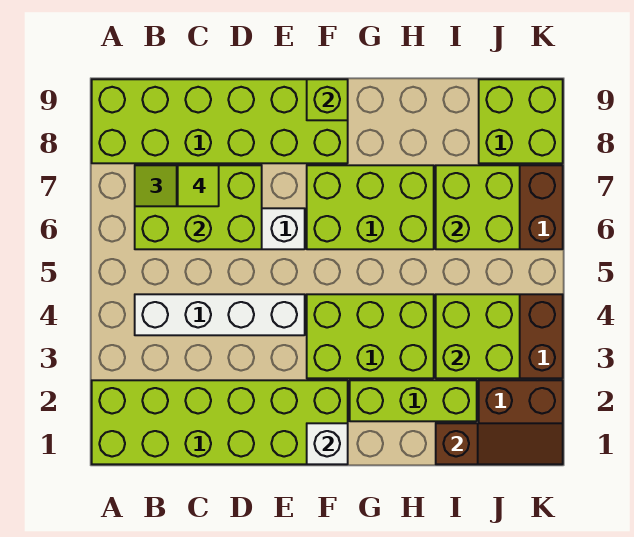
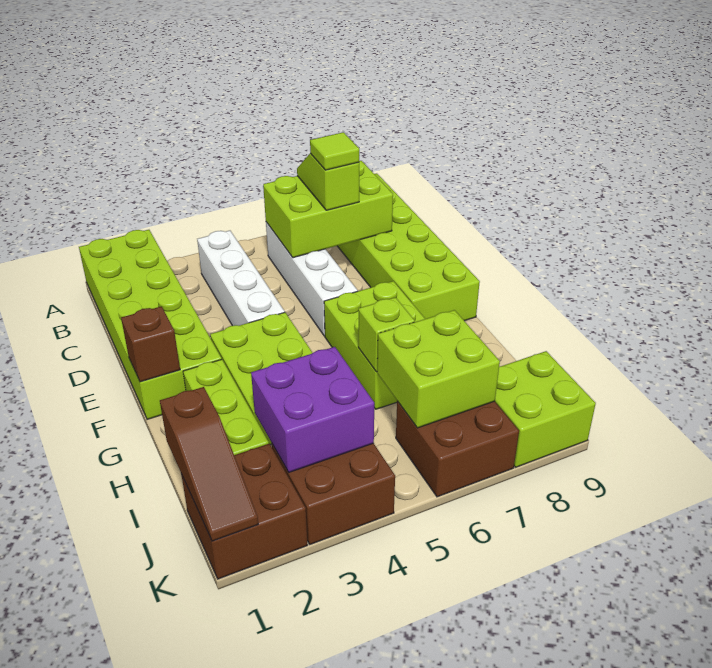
lime brick B6:D7 level 2 -> lime brick B6:C8 level 2
white brick F1 level 2 -> brown brick F1 level 2
lime brick F9 level 2 -> lime brick H6 level 2
lime brick I3:J4 level 2 -> purple brick I3:J4 level 2

